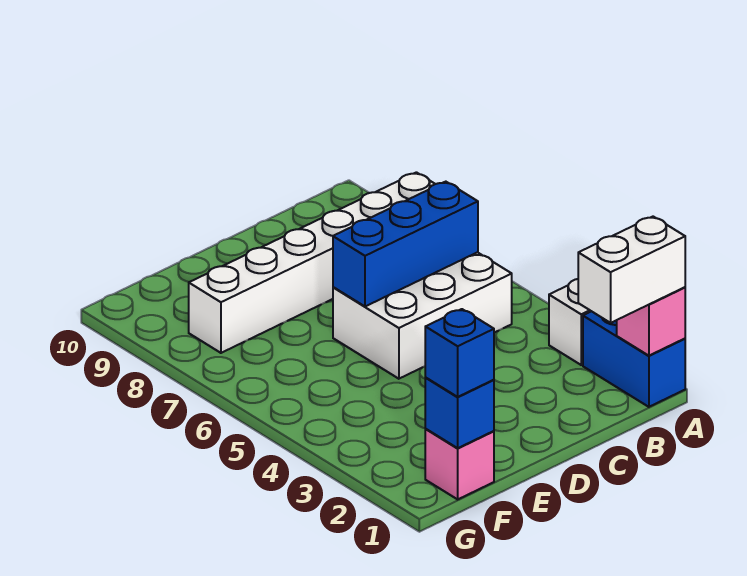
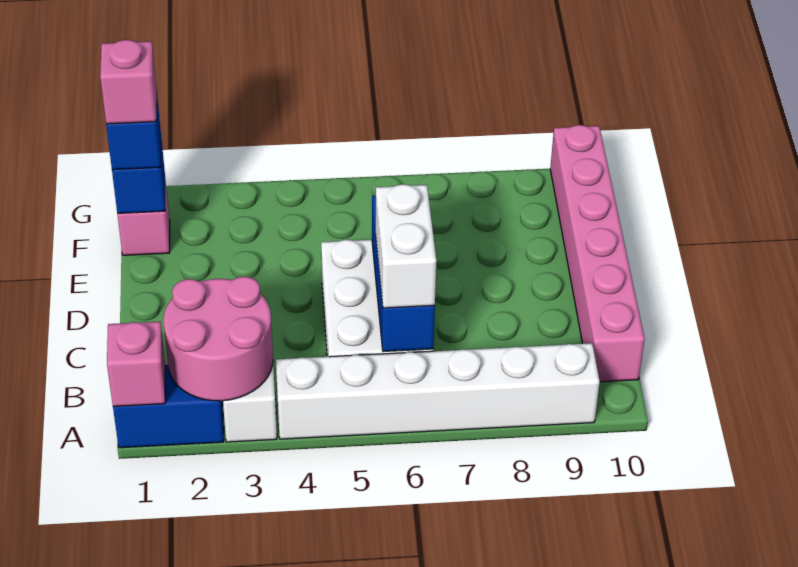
white brick A1:B1 level 3 -> white brick B6:C6 level 3
none -> pink round brick A2:B3 level 2
white brick A8:F8 level 1 -> white brick A4:A9 level 1
none -> pink brick B10:G10 level 1
none -> pink brick F1 level 4

